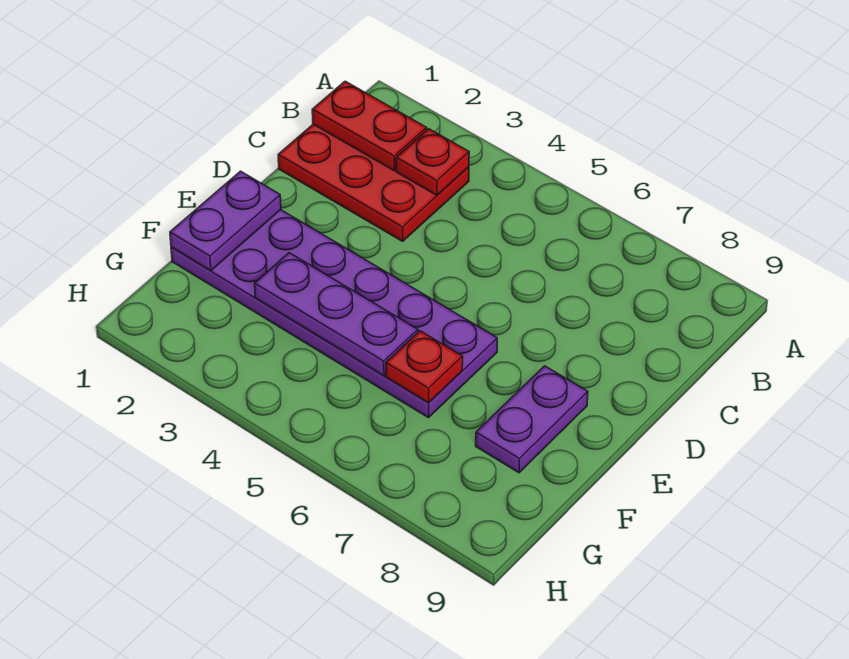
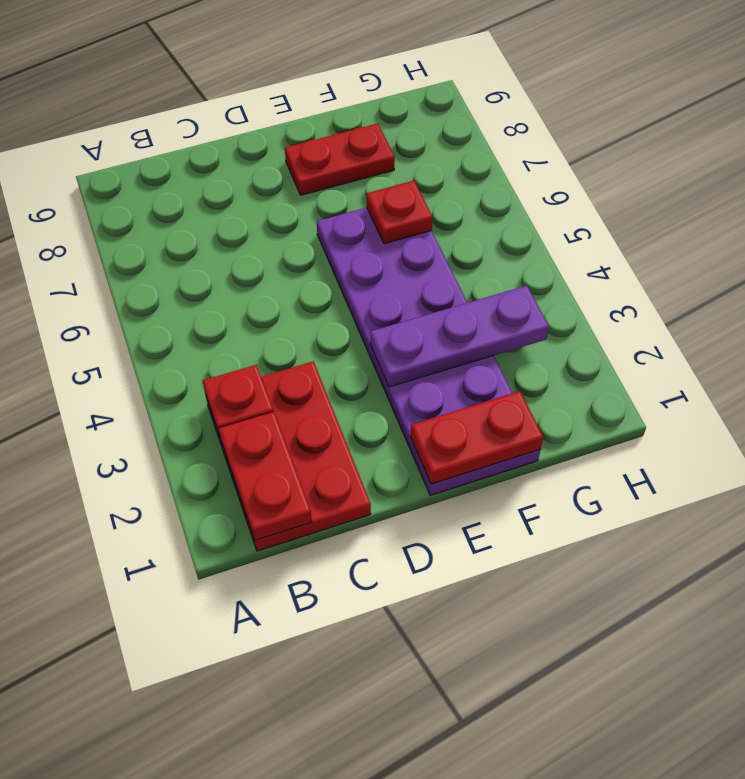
purple plate E1:F1 level 2 -> red plate E1:F1 level 2
purple plate E8:F8 level 1 -> red plate E8:F8 level 1
purple plate F3:F5 level 2 -> purple plate E3:G3 level 2

